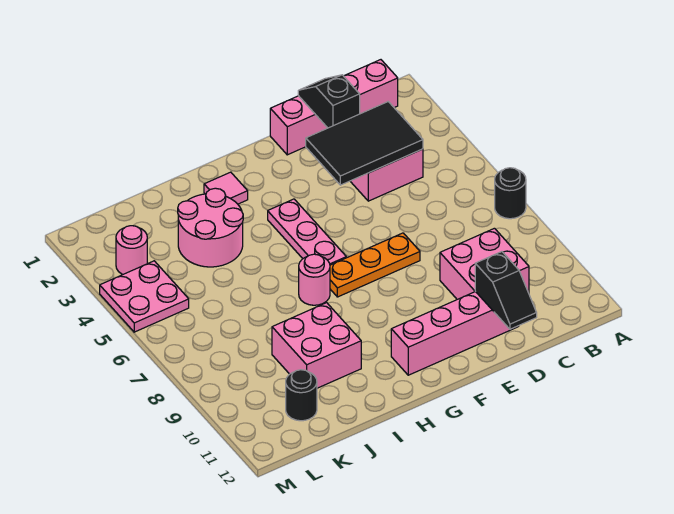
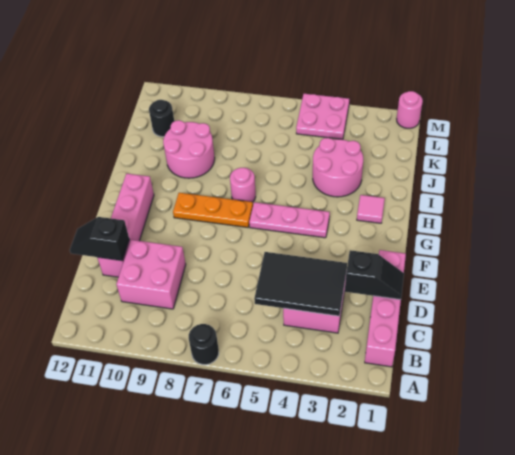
black tile C3:E4 level 2 -> black tile C3:D5 level 2
orange plate E7:G7 level 1 -> orange plate G7:G9 level 1
pink brick I9:J10 level 1 -> pink round brick I9:J10 level 1
pink round brick L3 level 1 -> pink round brick M1 level 1

